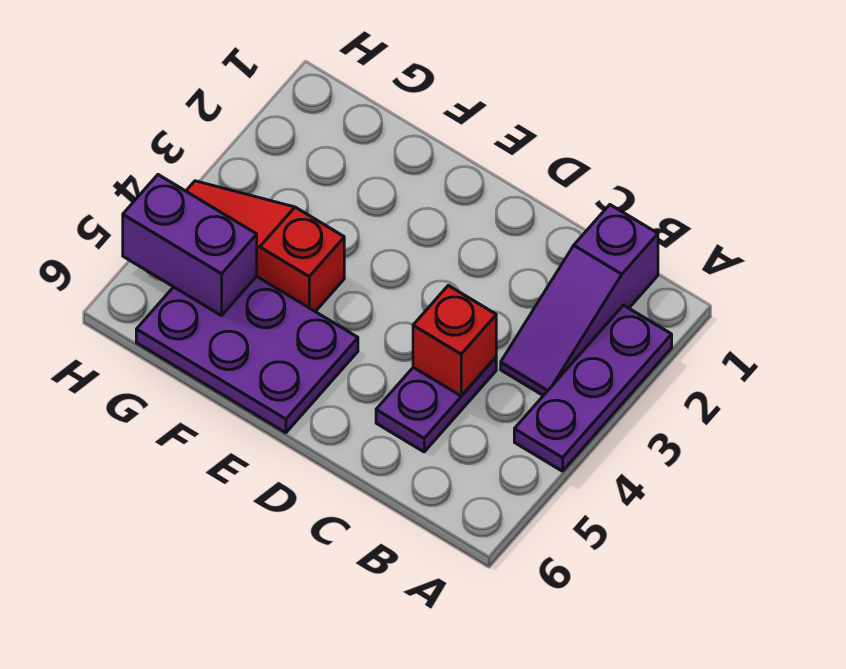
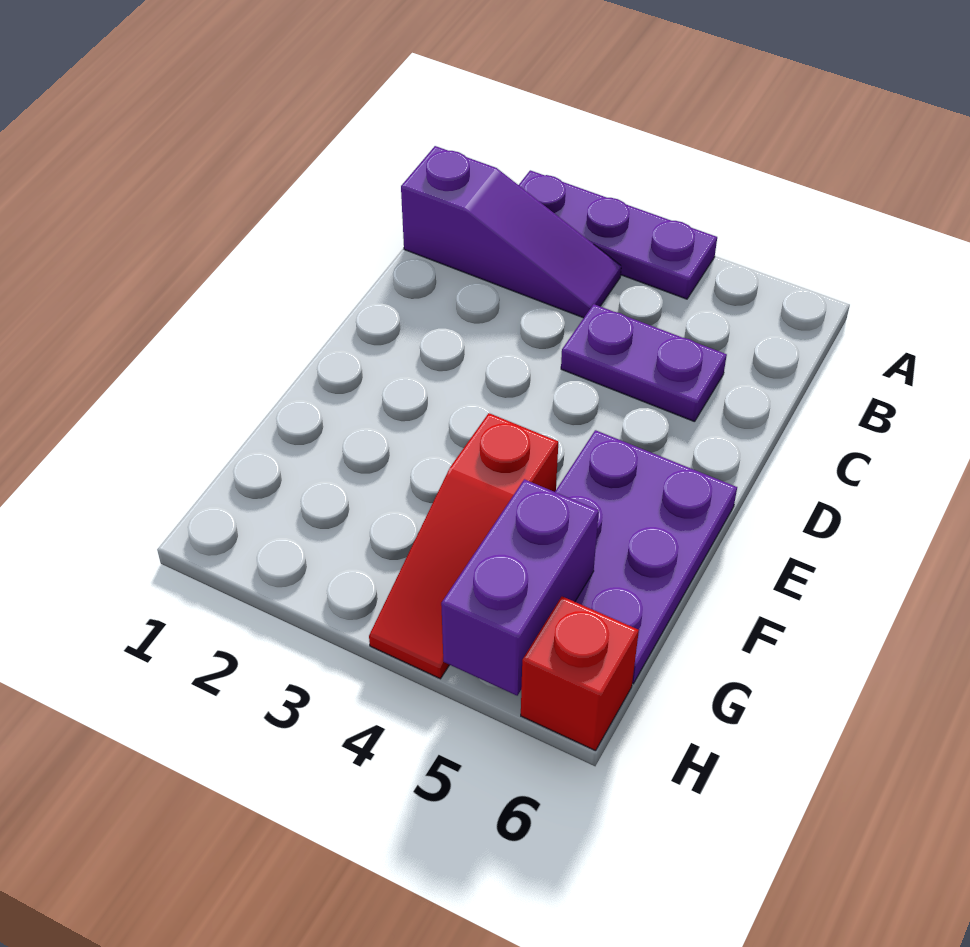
red brick C4 level 2 -> red brick H6 level 1

